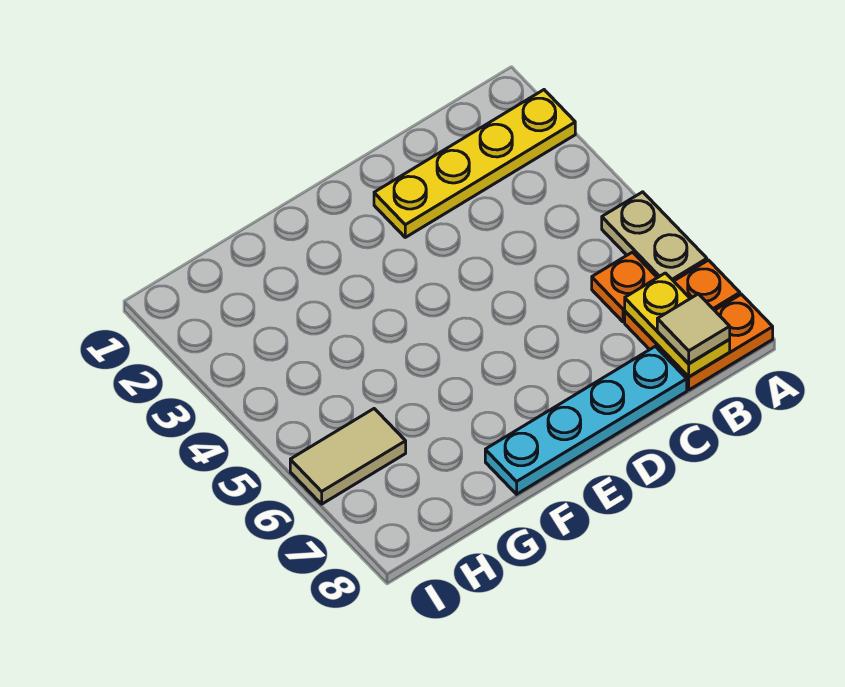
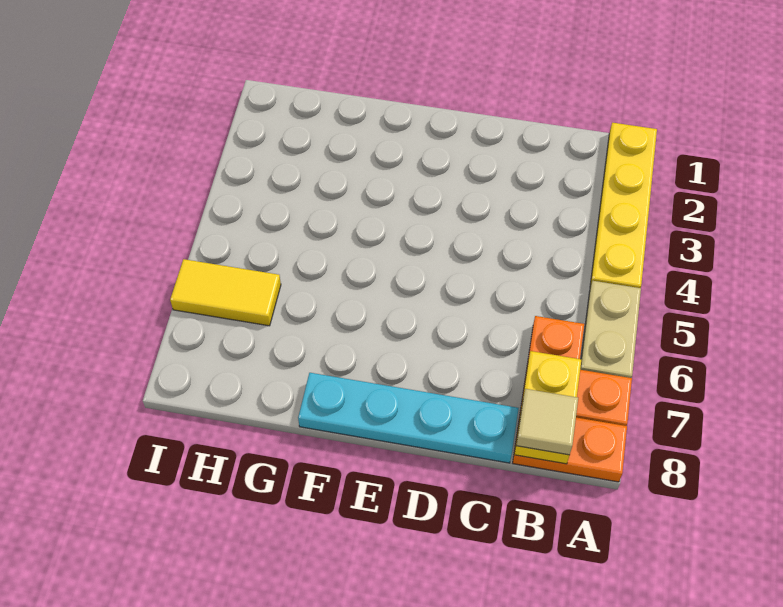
yellow plate A2:D2 level 1 -> yellow plate A1:A4 level 1
tan tile H6:I6 level 1 -> yellow tile H6:I6 level 1

